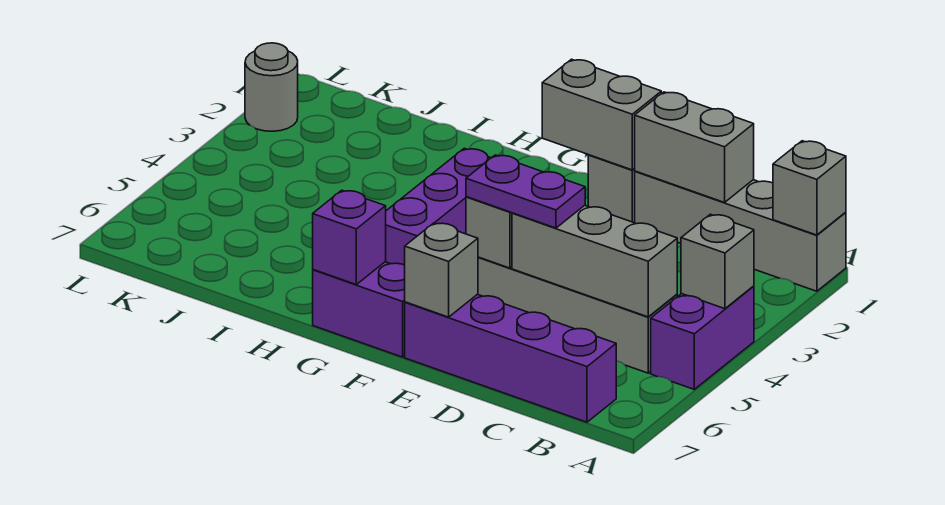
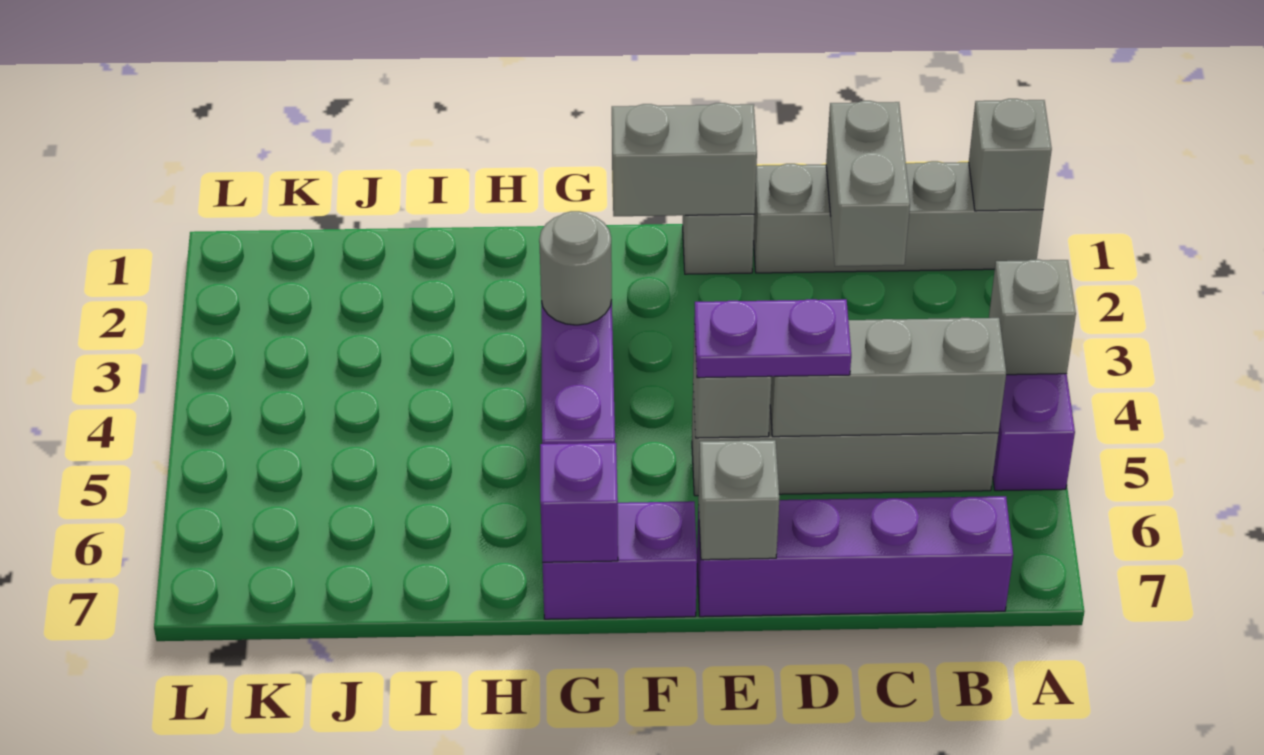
grey brick C1:D1 level 2 -> grey brick C1:C2 level 2
grey round brick L2 level 1 -> grey round brick G3 level 2

